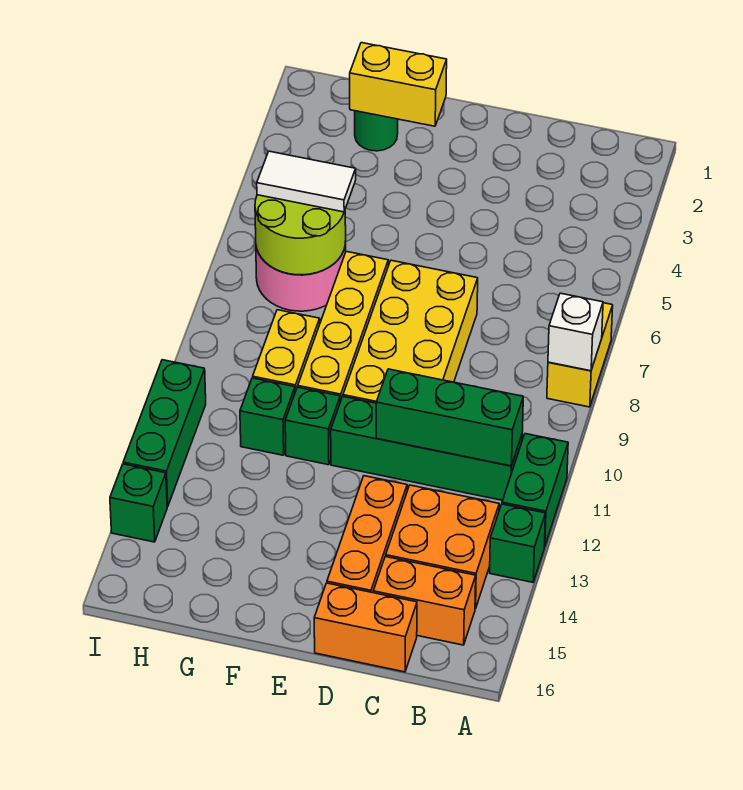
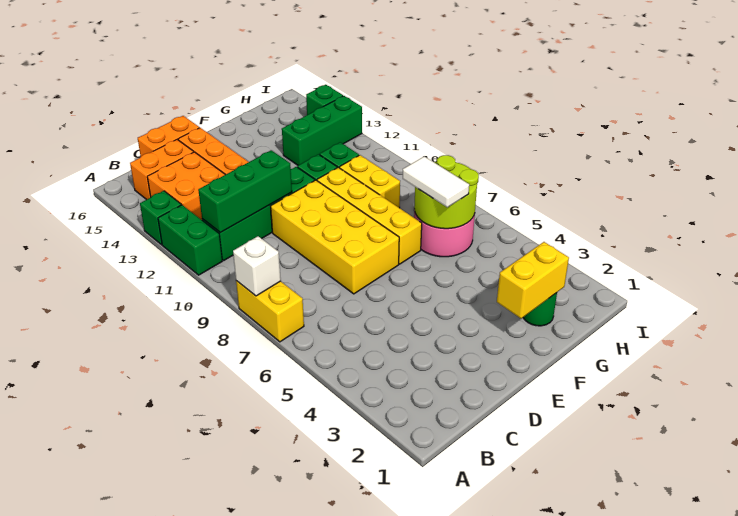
white tile G6:H6 level 3 -> white tile G6:G7 level 3
green brick I11:I13 level 1 -> green brick G13:I13 level 1

